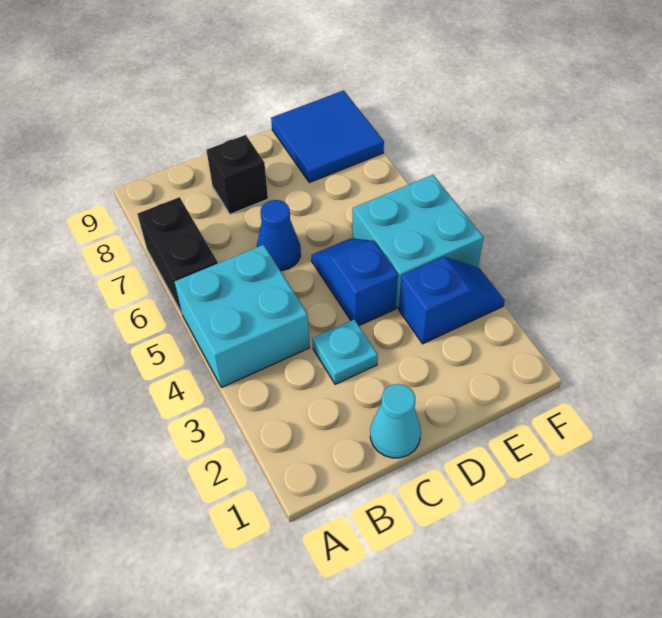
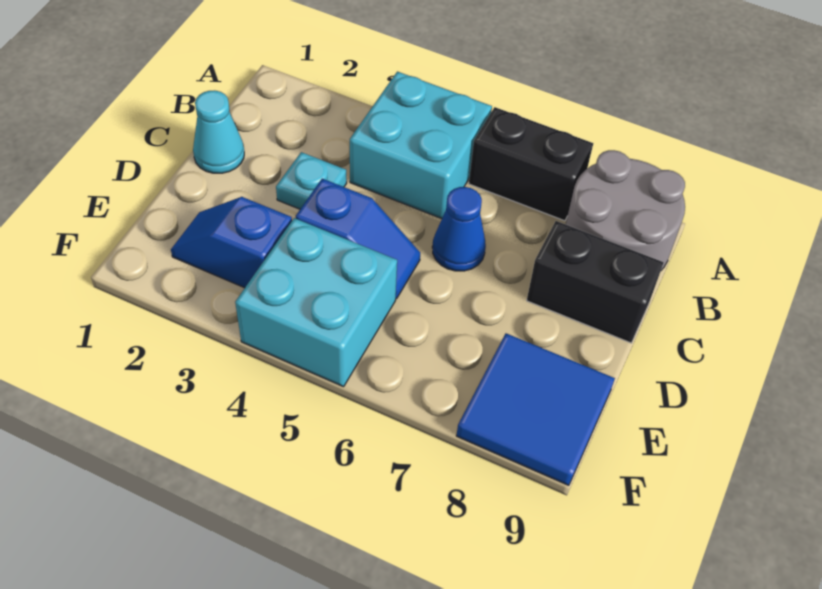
none -> grey round brick A8:B9 level 1
black brick C8 level 1 -> black brick C8:C9 level 1
blue slope E3:F3 level 1 top E -> blue slope E2:E3 level 1 top 3

